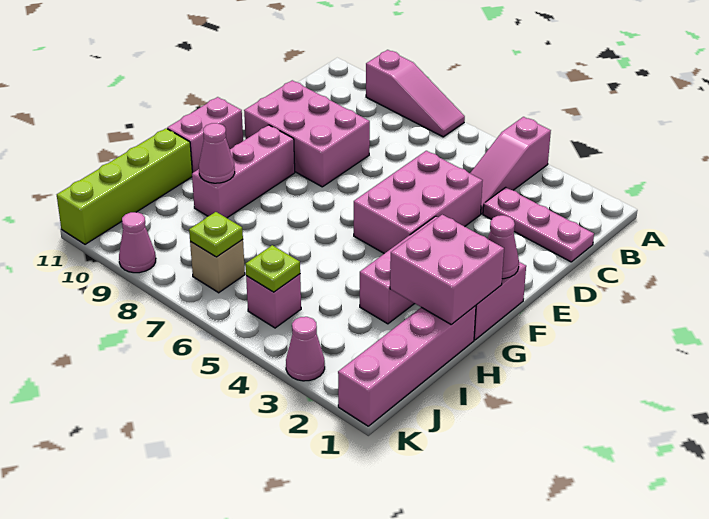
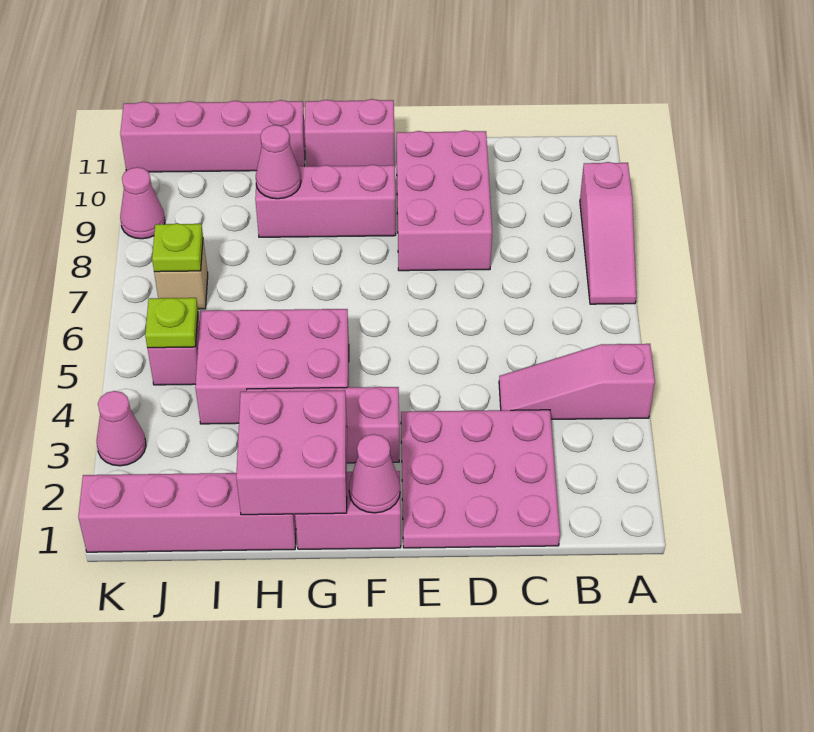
pink plate C1:C3 level 1 -> pink plate C1:E3 level 1
pink brick D4:F5 level 1 -> pink brick G4:I5 level 1
lime brick H11:K11 level 1 -> pink brick H11:K11 level 1

